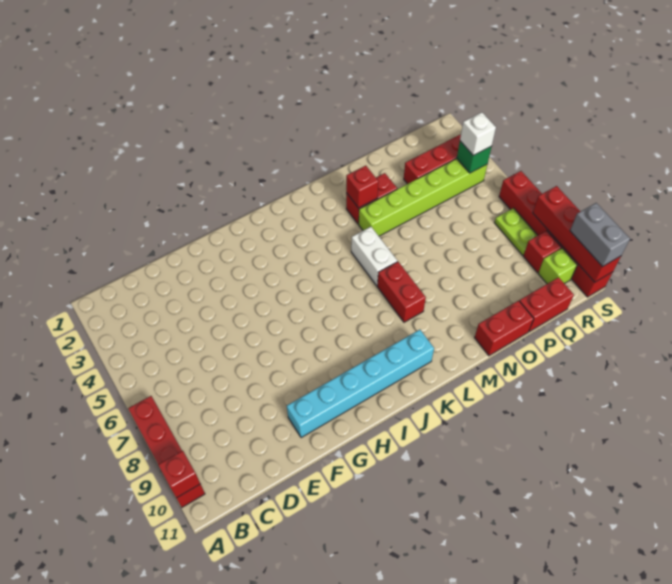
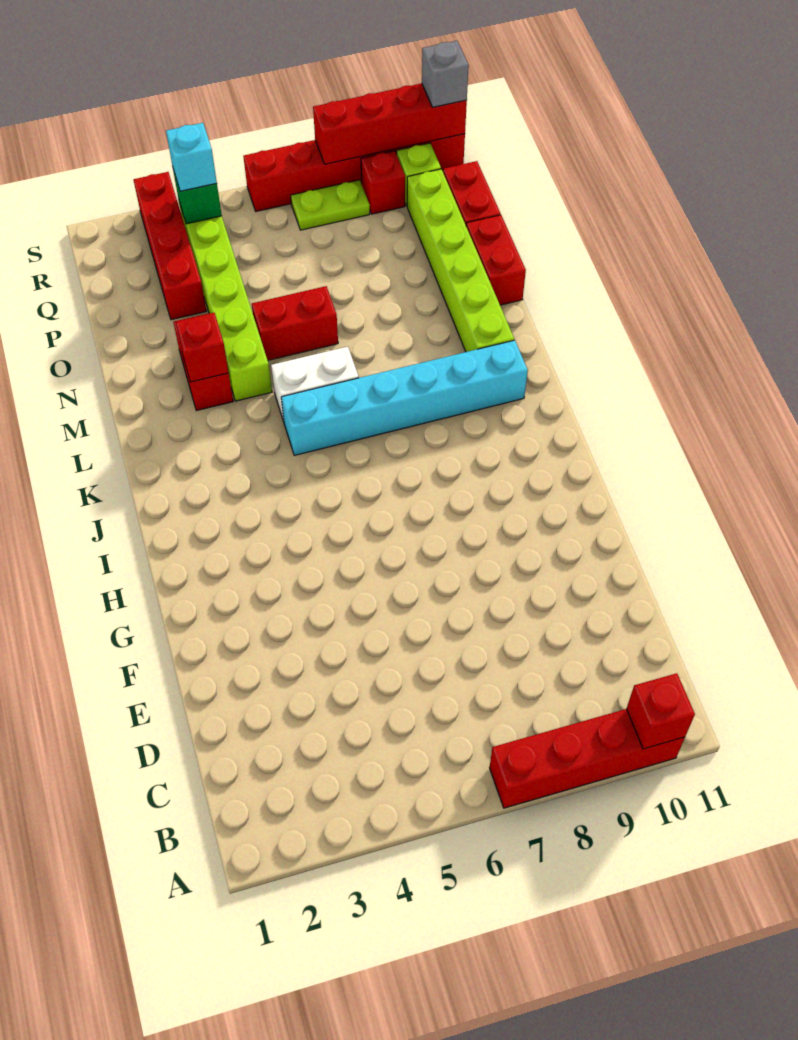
cyan brick F10:K10 level 1 -> cyan brick K5:K10 level 1
red brick L7:L8 level 1 -> red brick N5:N6 level 1
none -> lime brick L10:Q10 level 1
white brick R4 level 3 -> cyan brick R4 level 3
grey brick S10:S11 level 3 -> grey brick S11 level 3

